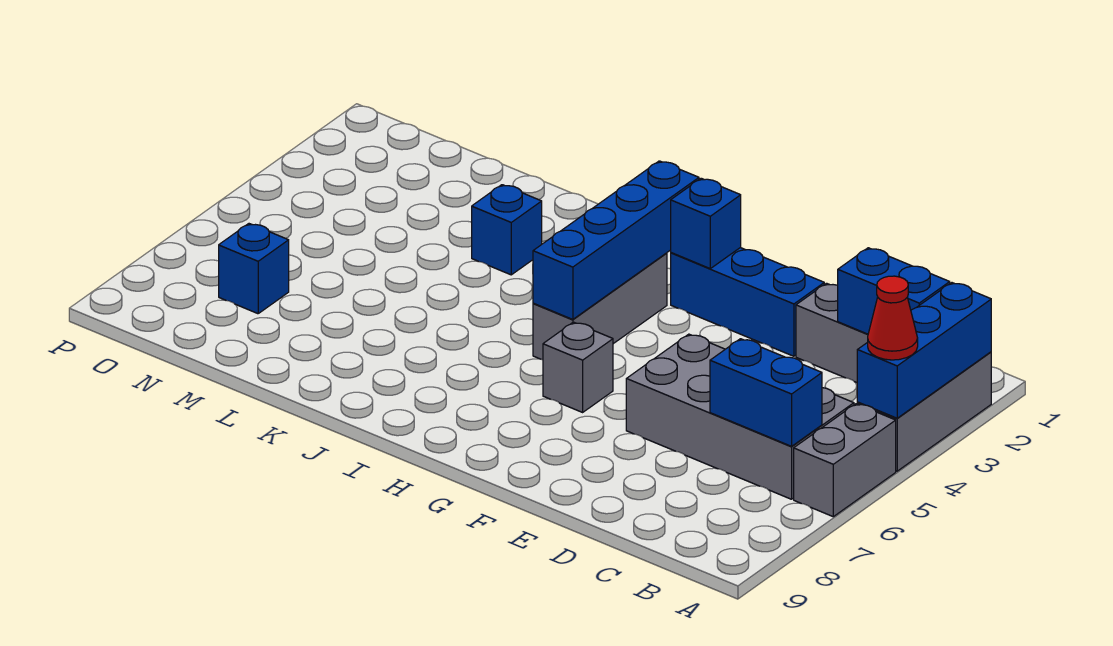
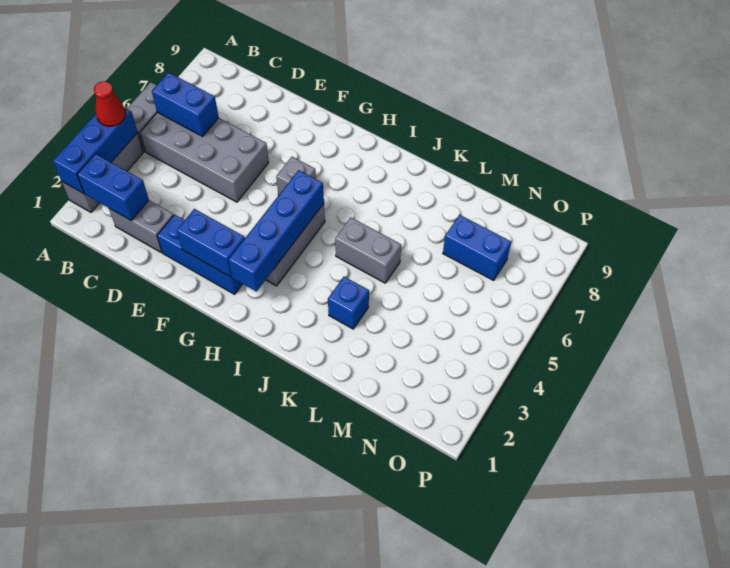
blue brick G2 level 2 -> blue brick F2:G2 level 2
none -> grey brick J5:K5 level 1
blue brick N7 level 1 -> blue brick M7:N7 level 1

